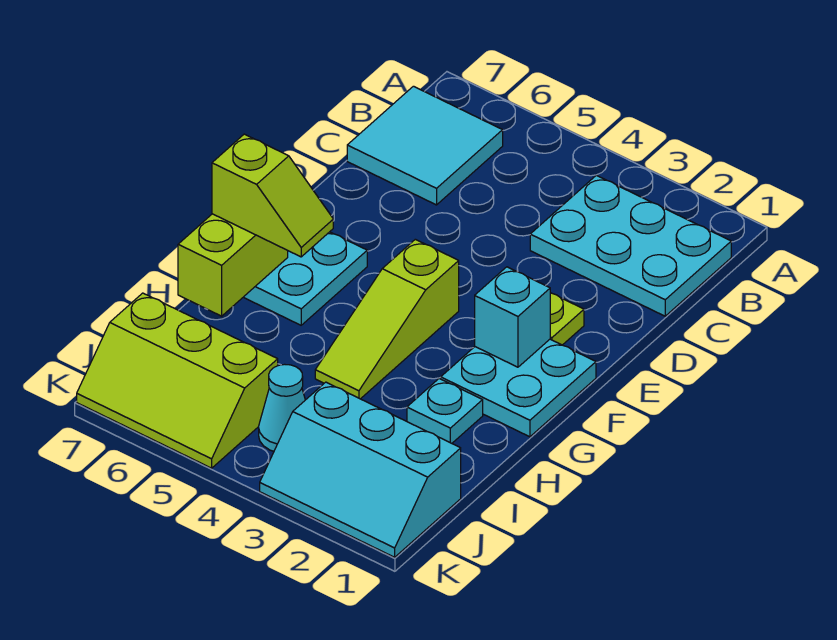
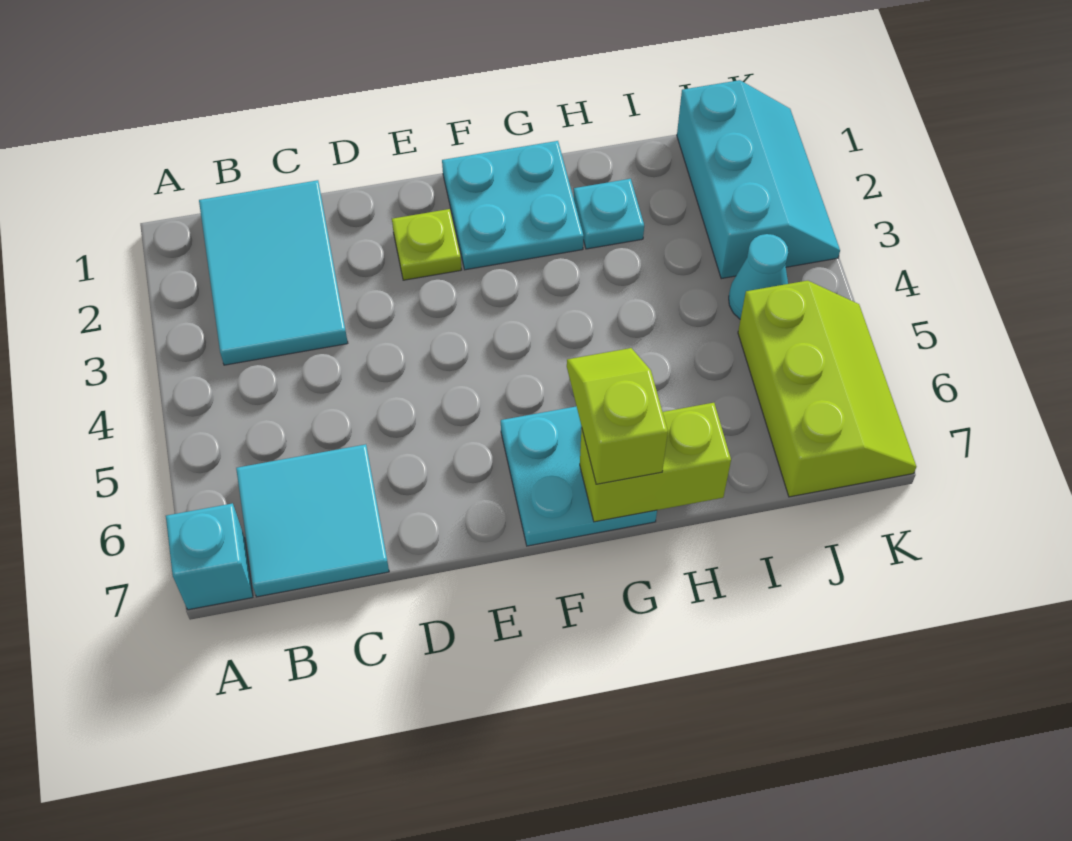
cyan plate B1:C3 level 1 -> cyan tile B1:C3 level 1
cyan brick F2 level 2 -> cyan brick A7 level 1
lime slope F4:H4 level 1 top F -> none

